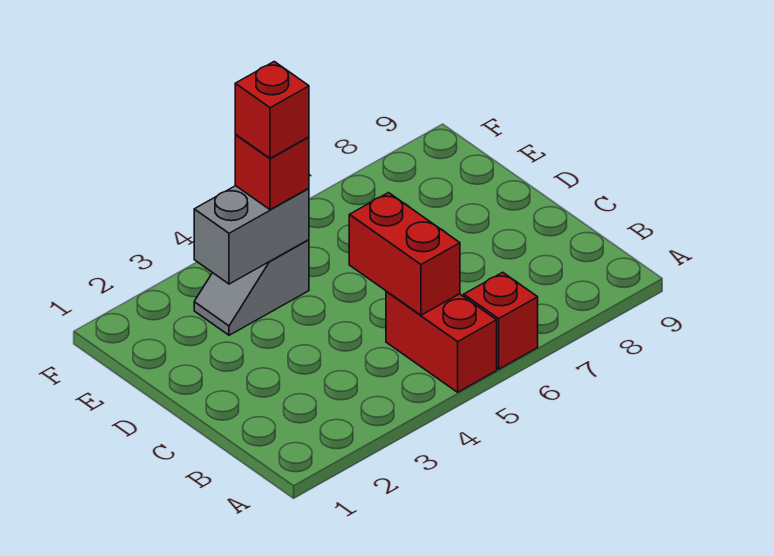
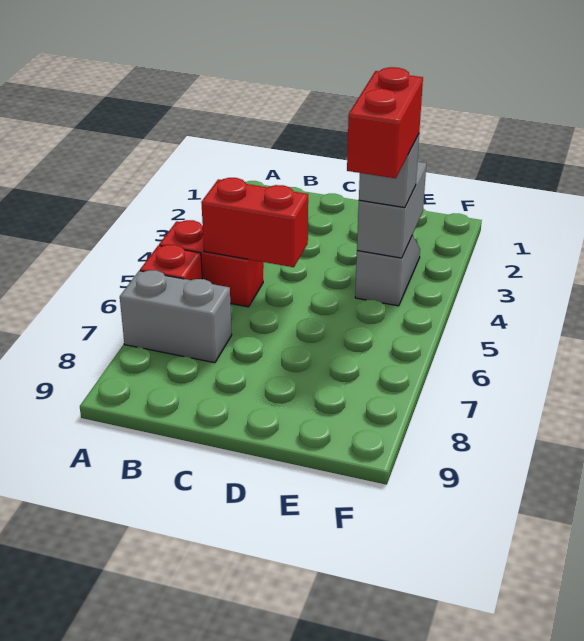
none -> grey brick A7:B7 level 1
red brick E4 level 3 -> grey brick E4 level 3
red brick E4 level 4 -> red brick E4:E5 level 4

